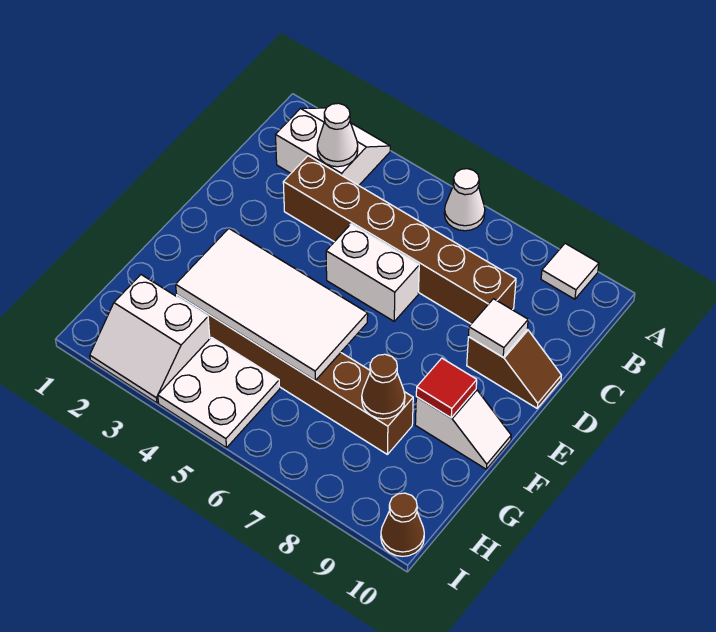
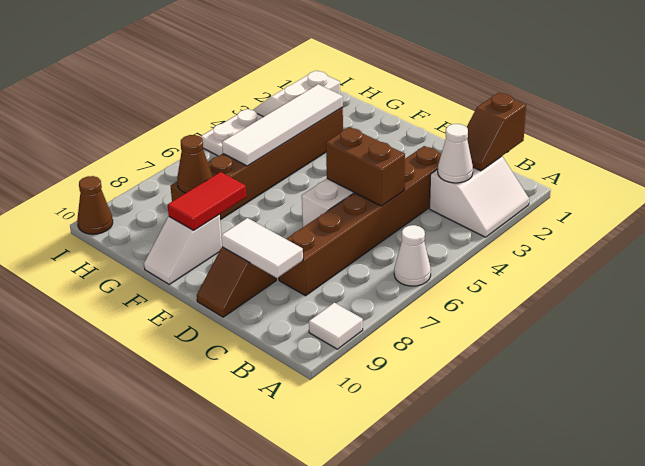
none -> brown slope B1:B2 level 2 top 1
none -> brown brick C5:D5 level 2
white tile D9 level 2 -> white tile C9:D9 level 2
white tile F3:G6 level 2 -> white tile G3:G6 level 2
red tile F9 level 2 -> red tile F8:F9 level 2

